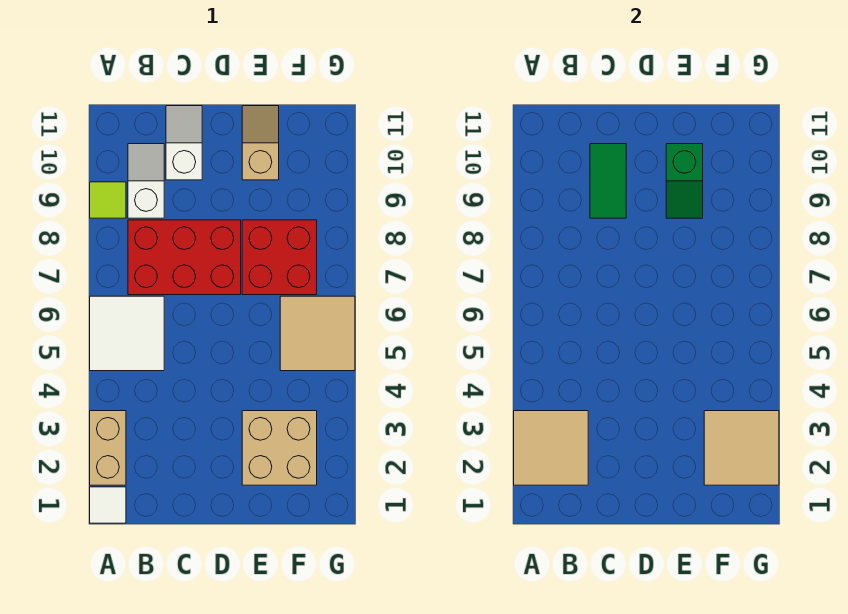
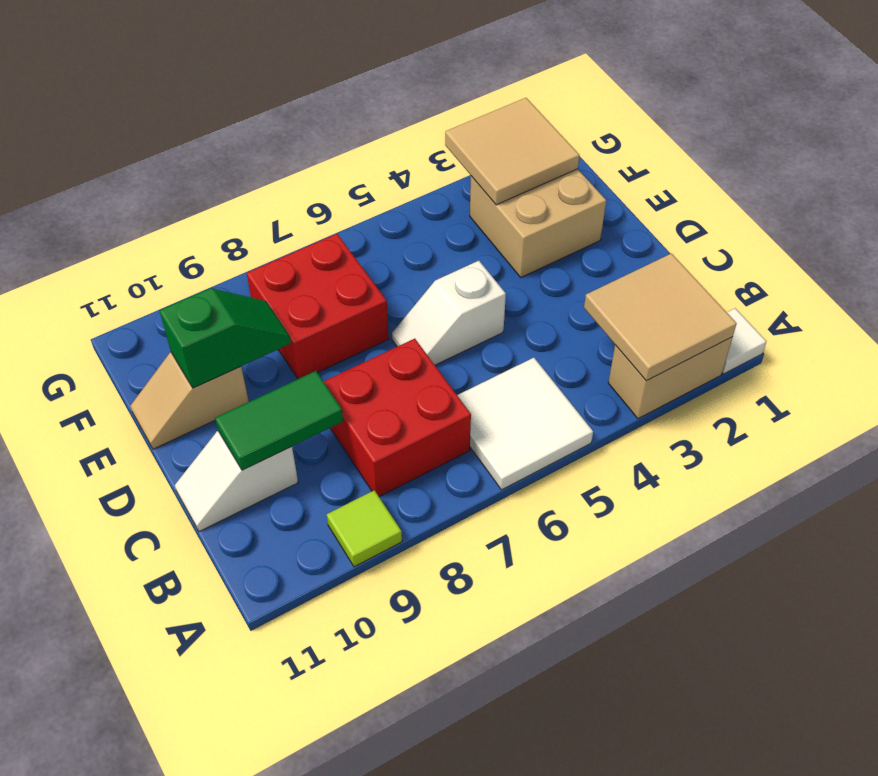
red brick B7:D8 level 1 -> red brick B7:C8 level 1
white slope B9:B10 level 1 top 9 -> white slope D5:D6 level 1 top 5
tan tile F5:G6 level 1 -> none

